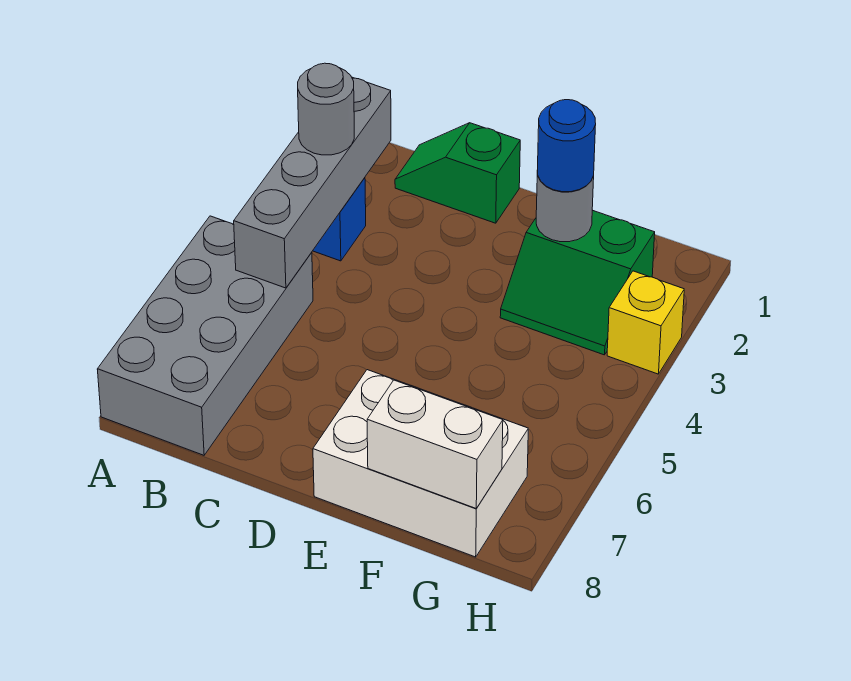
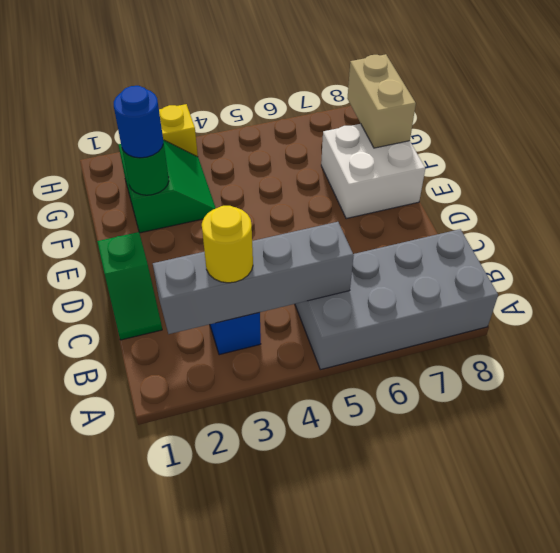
grey round brick B3 level 3 -> yellow round brick B3 level 3
white brick E7:G8 level 1 -> white brick E7:F8 level 1
grey round brick F2 level 2 -> green round brick F2 level 2
white brick F8:G8 level 2 -> tan brick F8:G8 level 2

